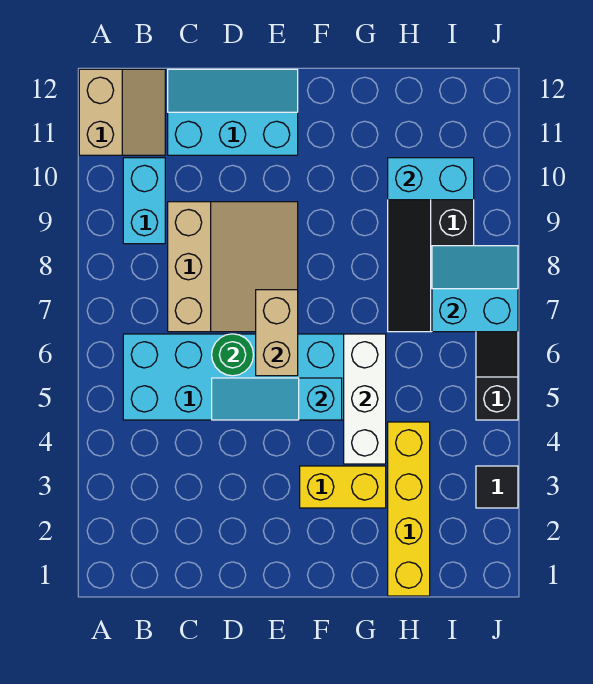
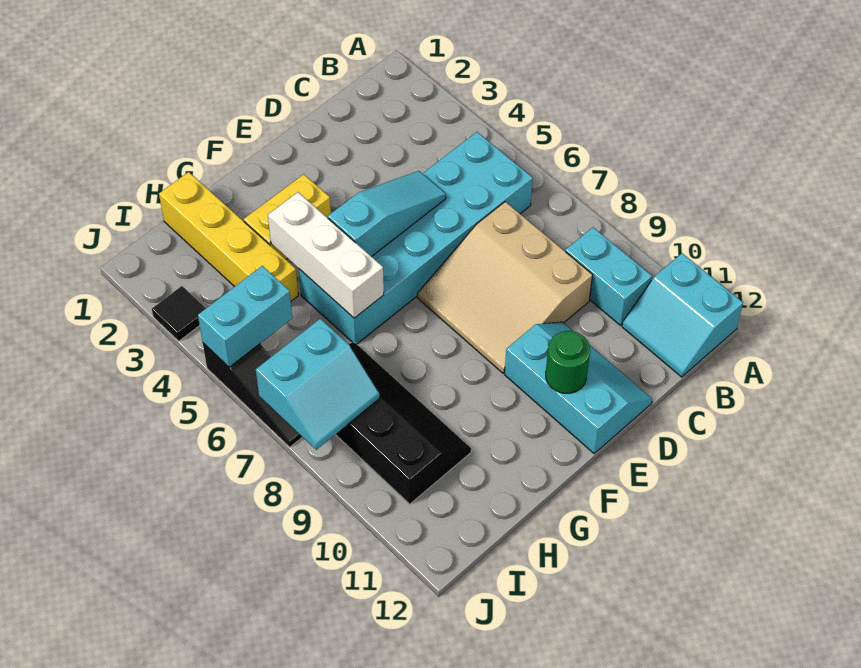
tan slope A11:B12 level 1 top A -> cyan slope A11:B12 level 1 top A
cyan slope C11:E12 level 1 top 11 -> cyan slope D10:E12 level 1 top E
green round brick D6 level 2 -> green round brick E11 level 2
tan brick E6:E7 level 2 -> none
cyan brick H10:I10 level 2 -> cyan brick I5:J5 level 2

